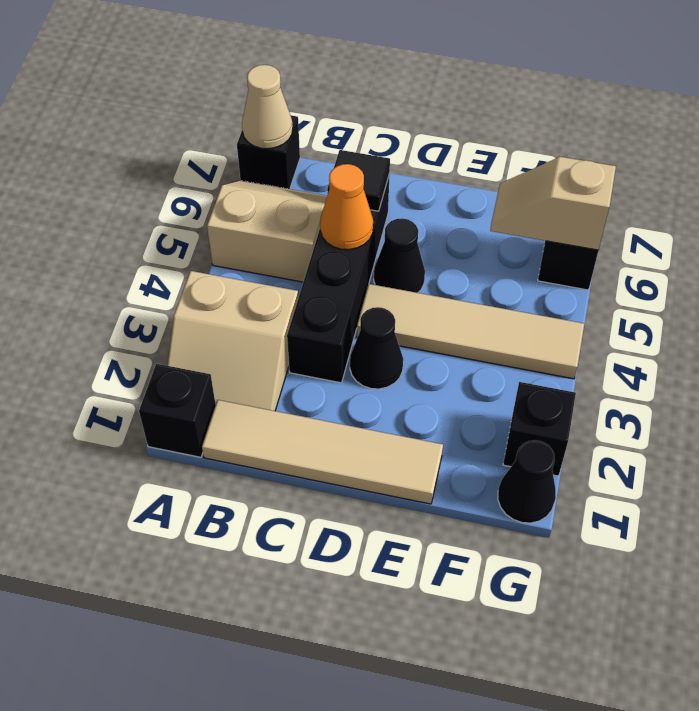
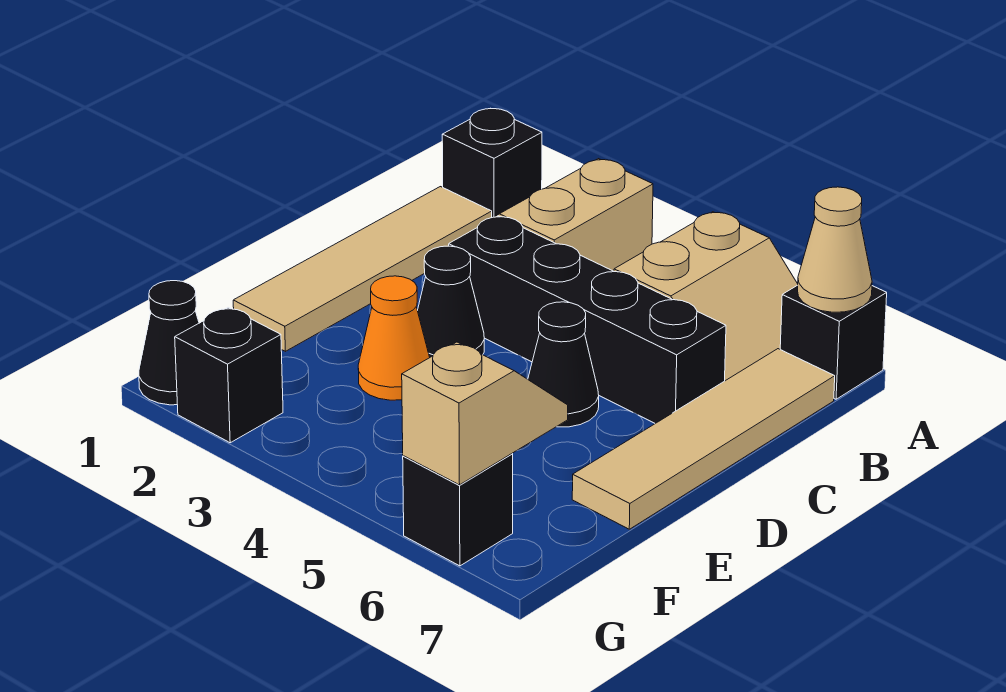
orange cone C5 level 2 -> orange cone E3 level 1
black tile C6 level 2 -> none
tan tile D4:G4 level 1 -> tan tile B7:E7 level 1

